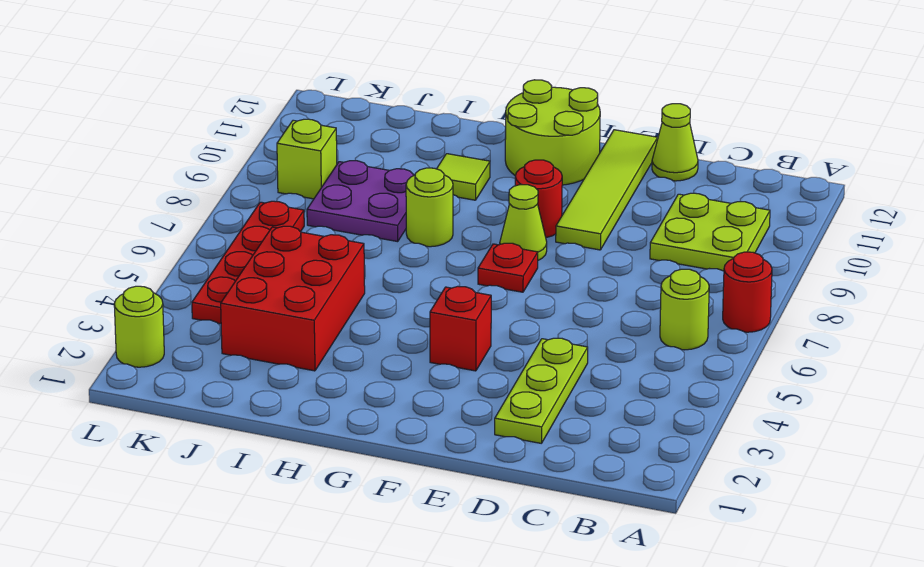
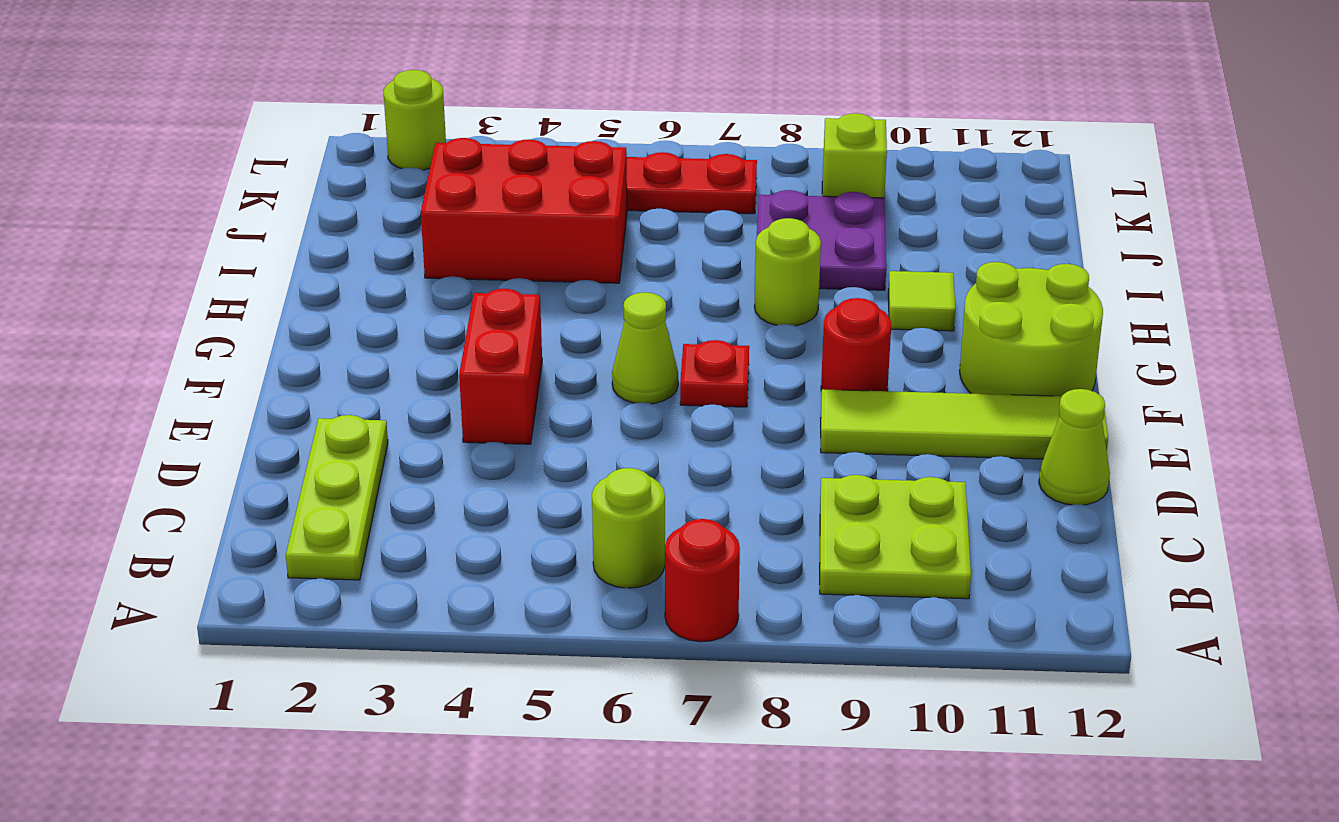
lime plate D2:D4 level 1 -> lime plate B2:D2 level 1
red brick F4 level 1 -> red brick E4:F4 level 1
lime cone F8 level 1 -> lime cone F6 level 1

